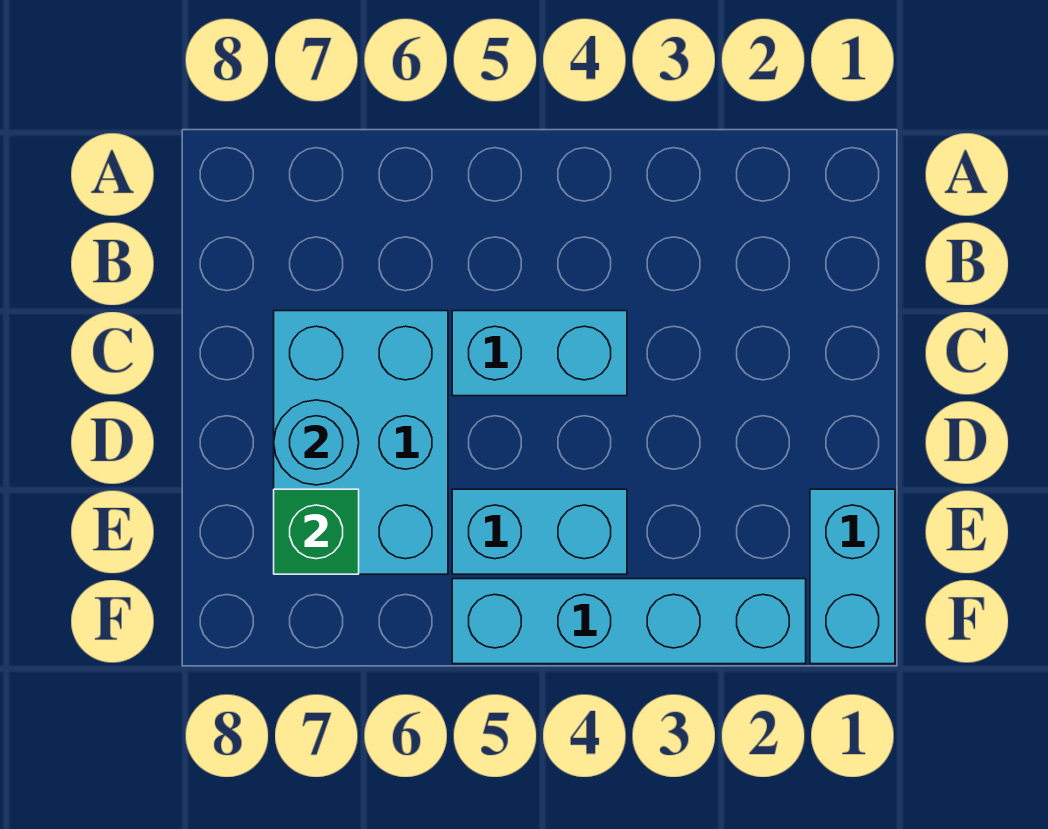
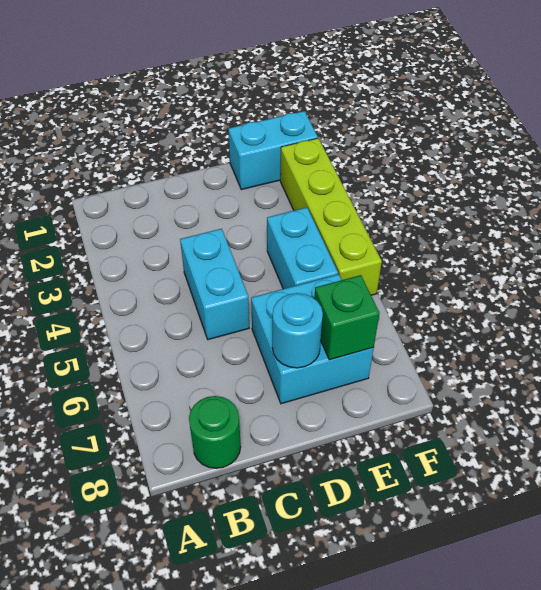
none -> green round brick B8 level 1
cyan brick C6:E7 level 1 -> cyan brick D6:E7 level 1
cyan brick F2:F5 level 1 -> lime brick F2:F5 level 1

